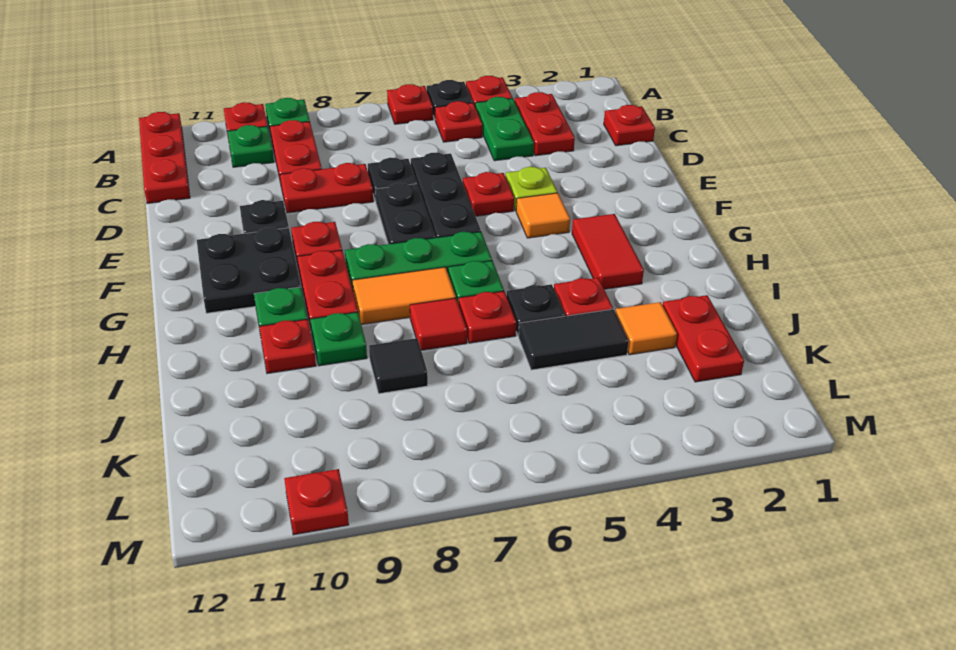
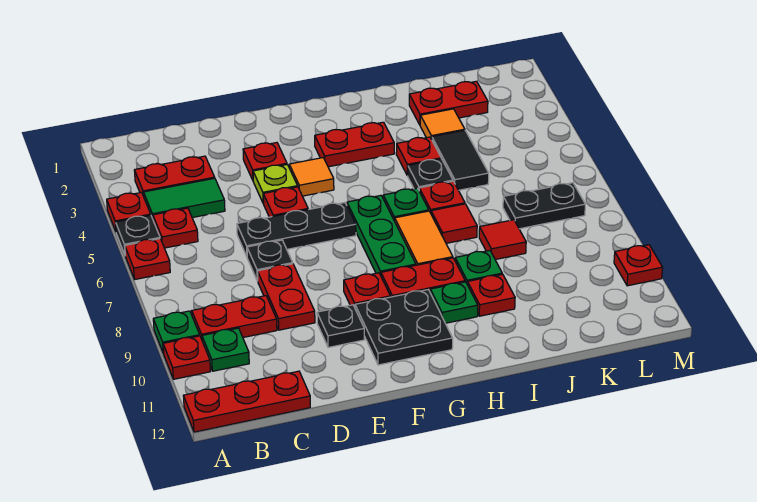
green plate B4:C4 level 1 -> green tile B4:C4 level 1
red plate C1 level 1 -> red plate E3 level 1
black plate E7:F7 level 1 -> black plate K7:L7 level 1
red tile G3:H3 level 1 -> red plate G3:H3 level 1
black tile J8 level 1 -> red tile J8 level 1

